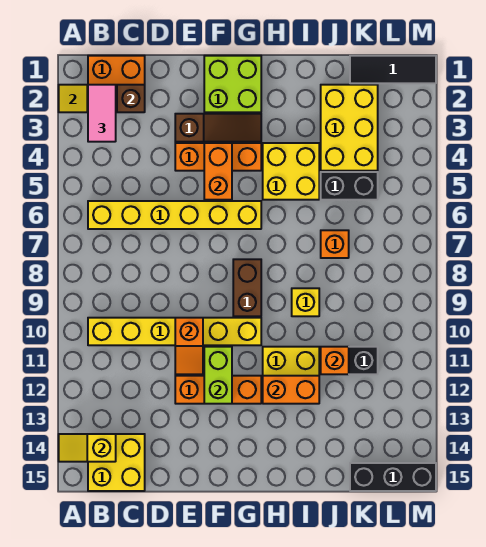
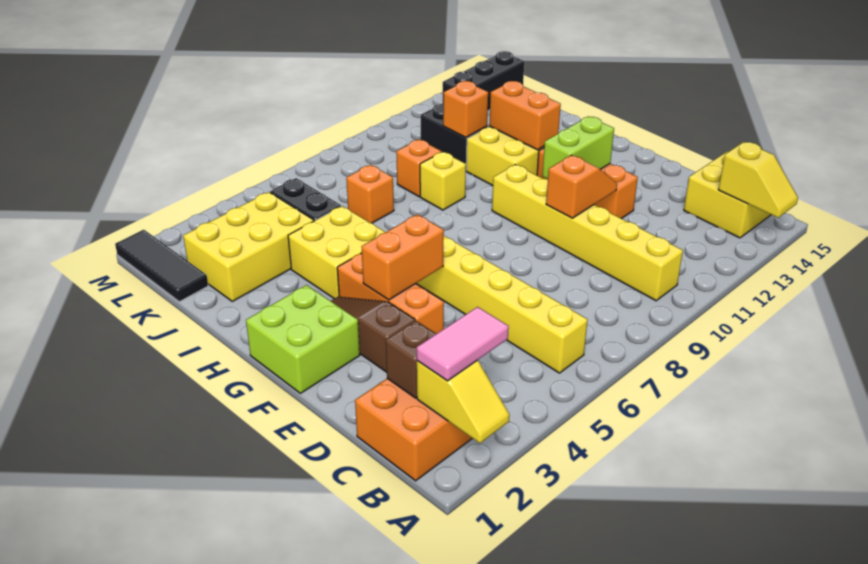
brown brick G8:G9 level 1 -> none
none -> orange brick J9 level 1
black brick K15:M15 level 1 -> black brick L13:L15 level 1

